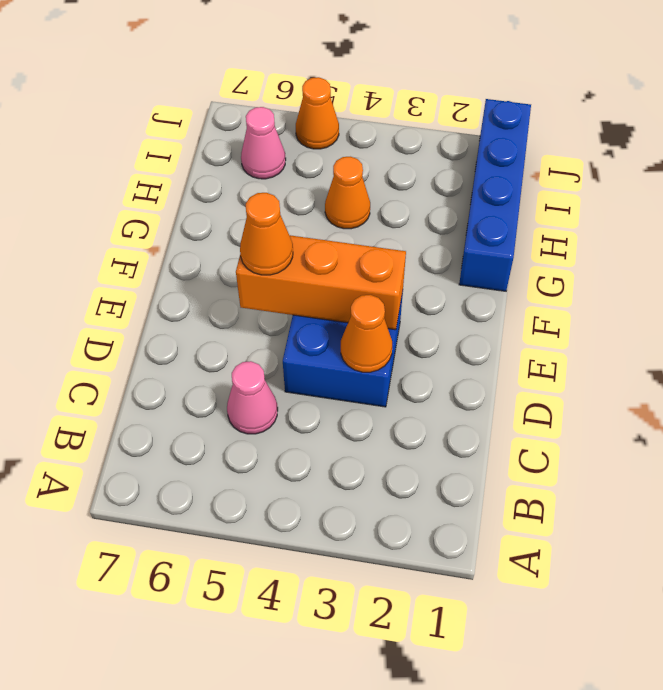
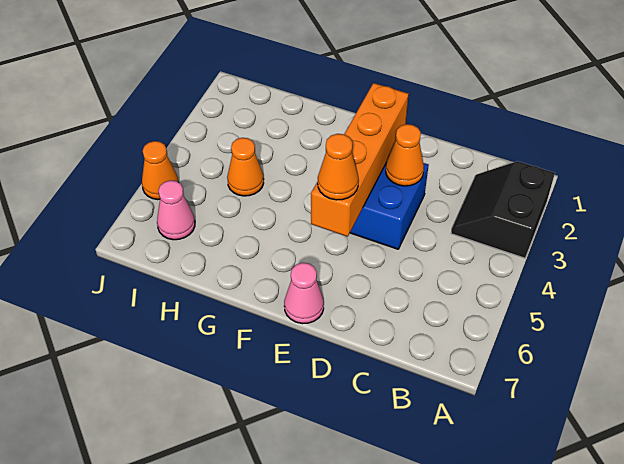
none -> black slope A2:B3 level 1 top A
pink cone C5 level 1 -> pink cone E7 level 1
orange brick E3:E5 level 2 -> orange brick E2:E5 level 2
blue brick G1:J1 level 1 -> none

